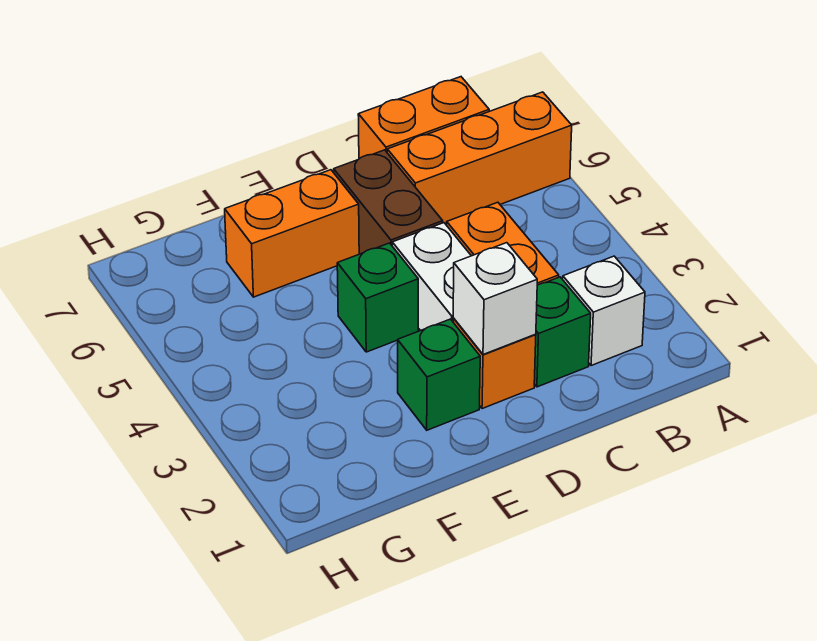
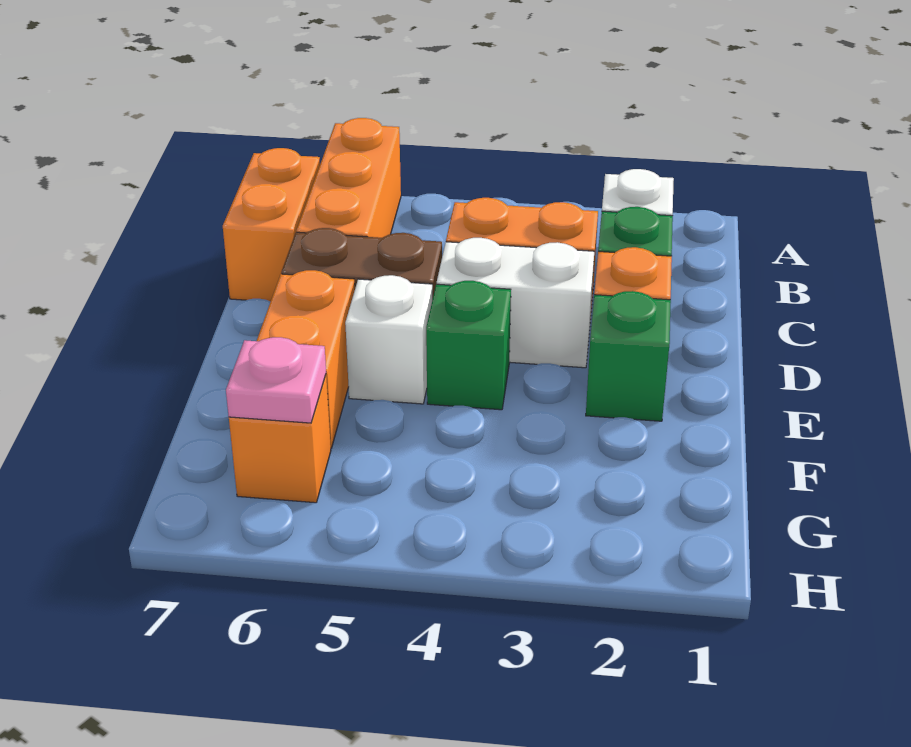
white brick D2 level 2 -> white brick E5 level 1
none -> orange brick G6 level 1
none -> pink plate G6 level 2

